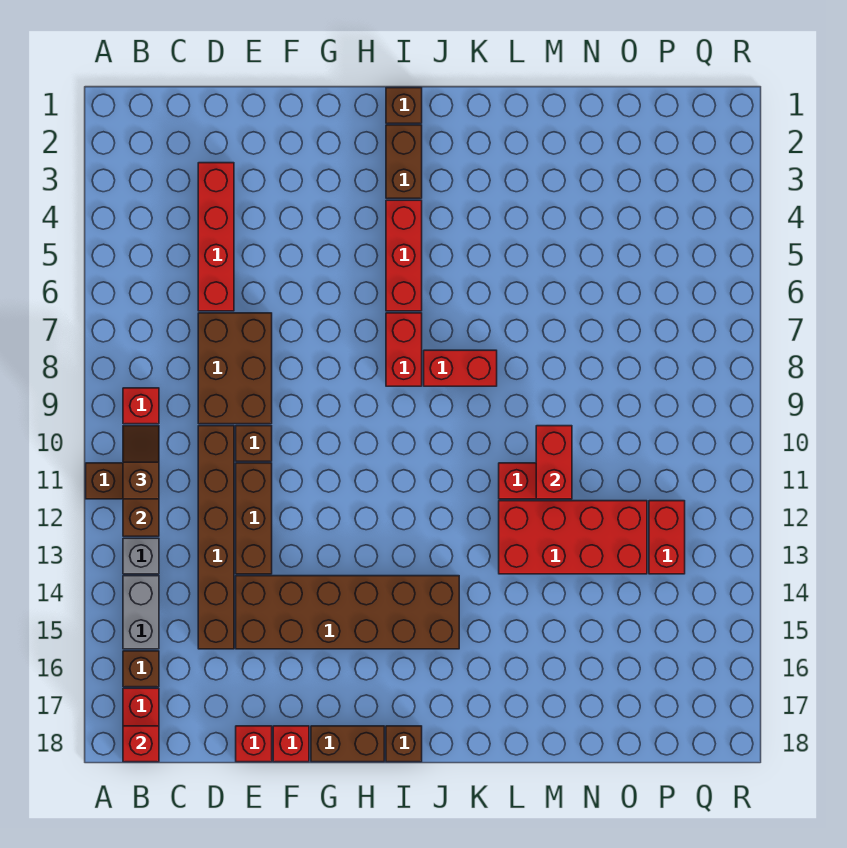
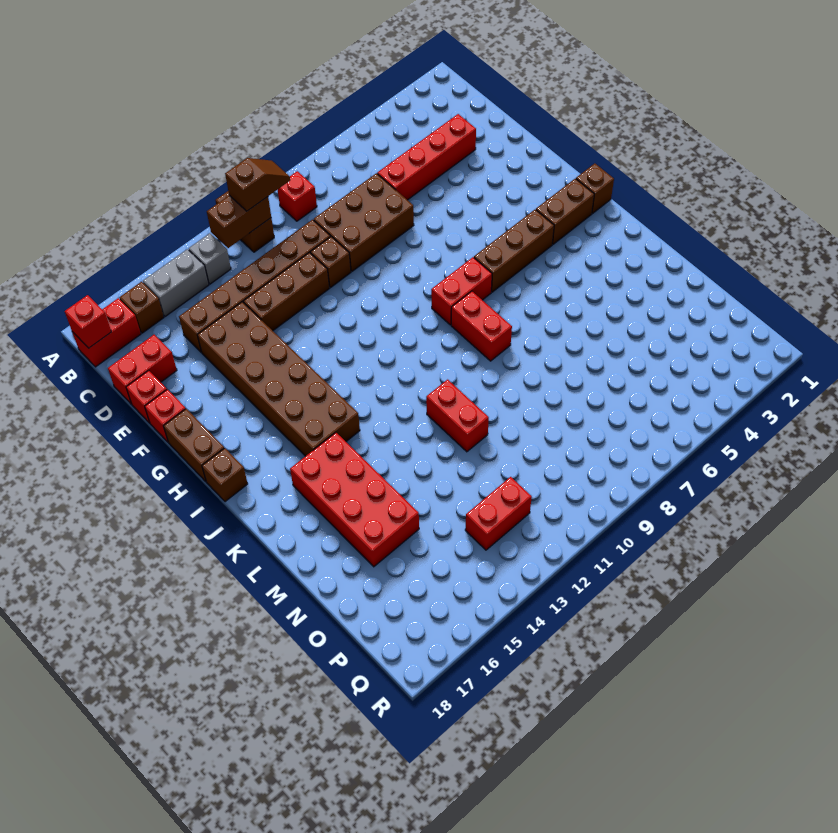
red brick I4:I6 level 1 -> brown brick I4:I6 level 1
red brick L12:O13 level 1 -> red brick K15:N16 level 1
red brick M10:M11 level 2 -> red brick D17:D18 level 1

